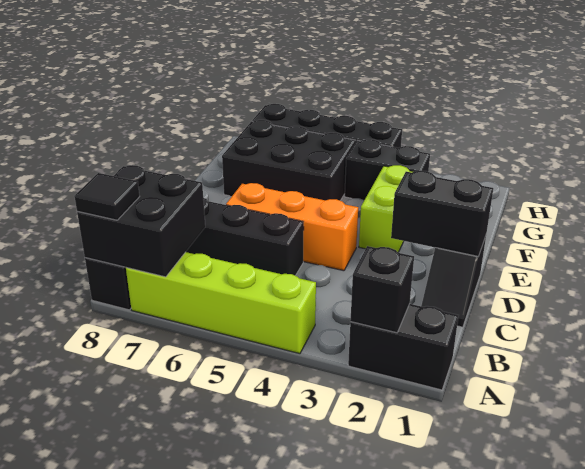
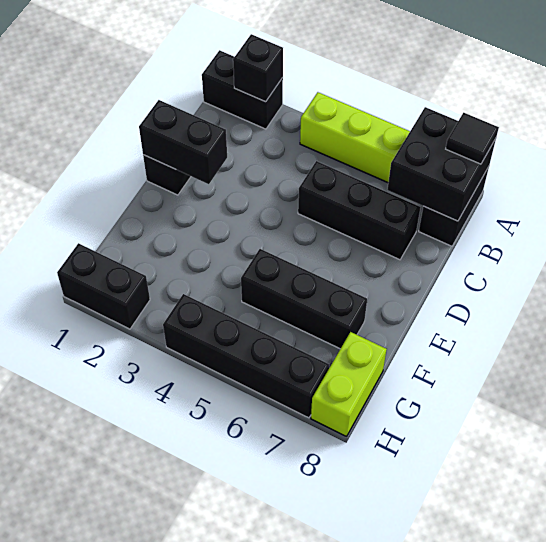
orange brick D4:D6 level 1 -> none
lime brick E3:F3 level 1 -> lime brick G8:H8 level 1
black brick F5:G7 level 1 -> black brick F5:F7 level 1
black brick G3:G4 level 1 -> black brick H1:H2 level 1

